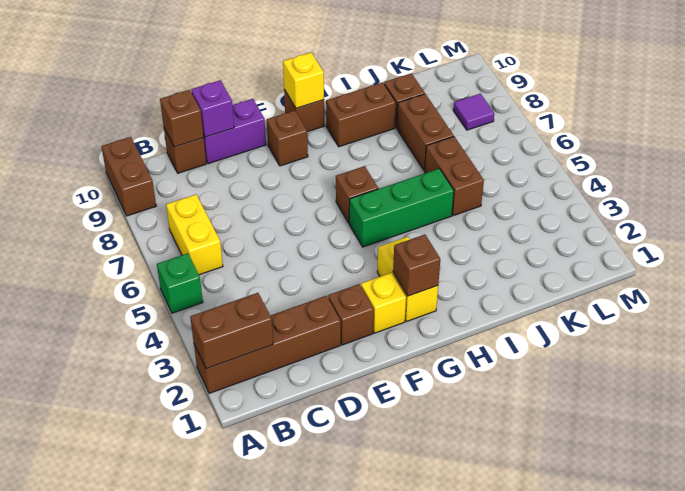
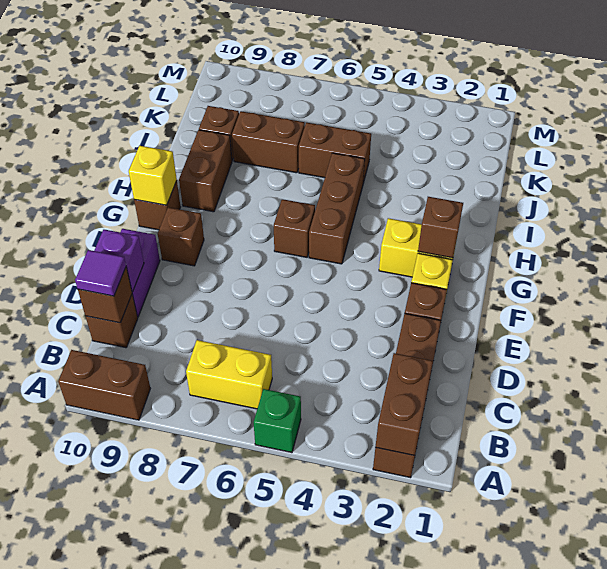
green brick G5:I5 level 1 -> brown brick G5:I5 level 1
purple tile L8 level 1 -> purple tile C10 level 3

